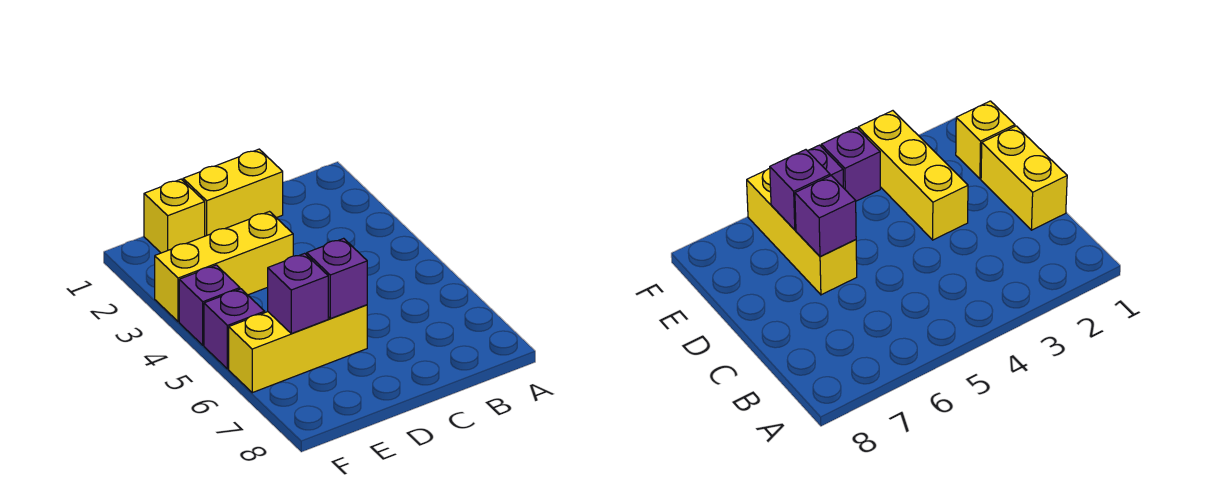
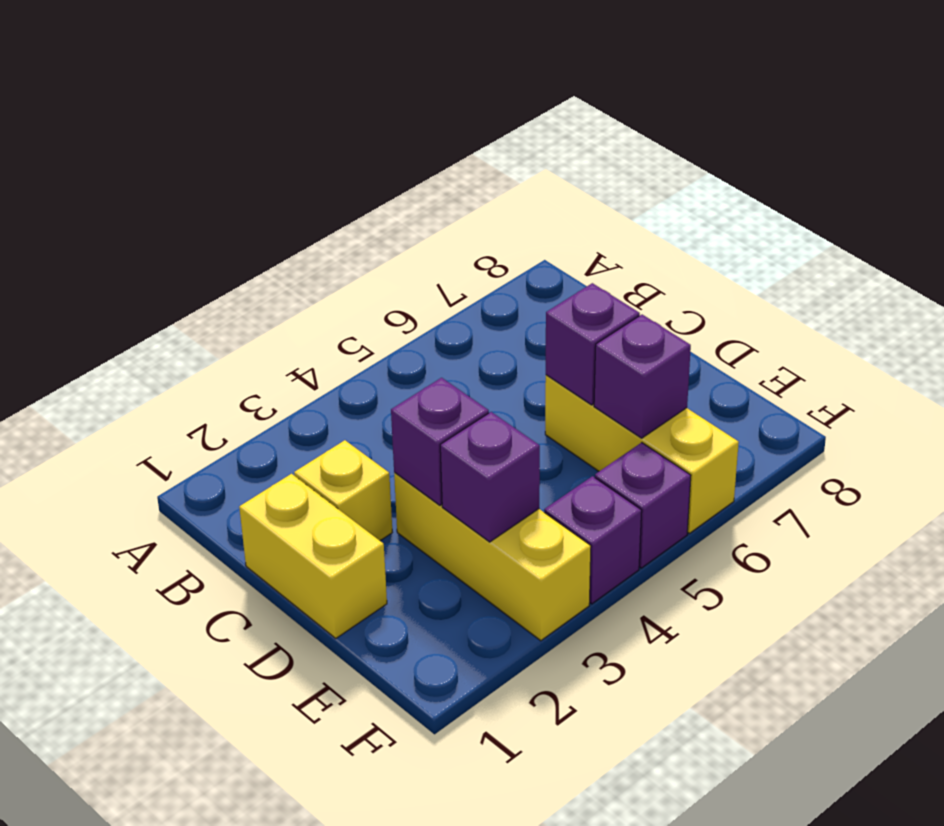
none -> purple brick D3 level 2
yellow brick E1 level 1 -> yellow brick C2 level 1
none -> purple brick E3 level 2

